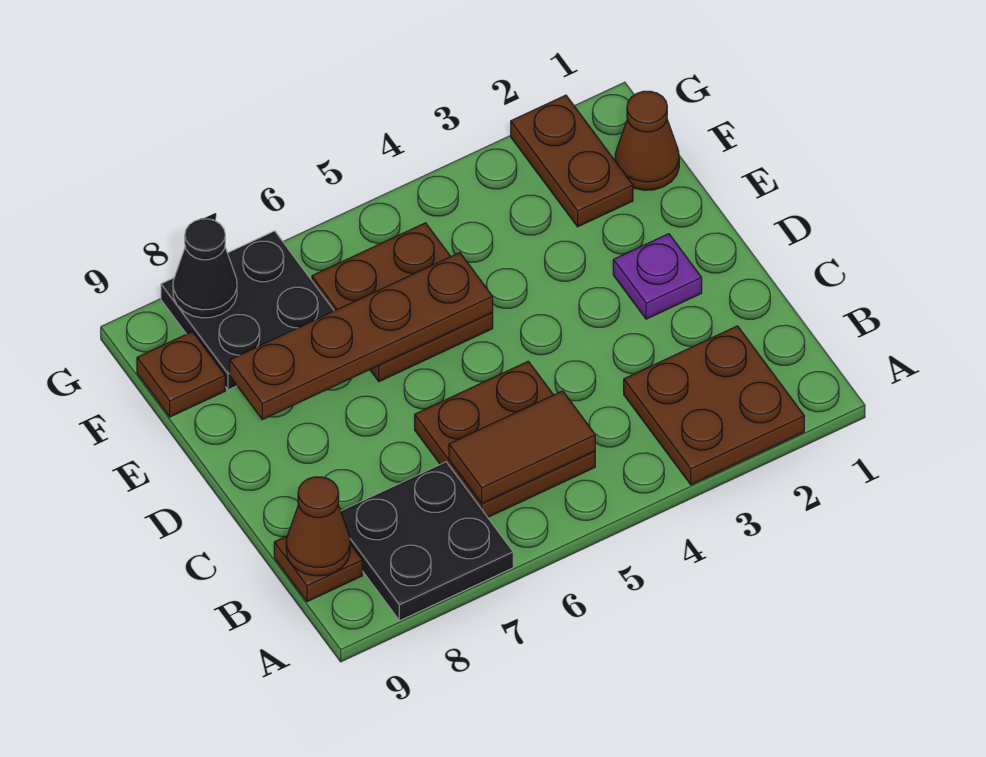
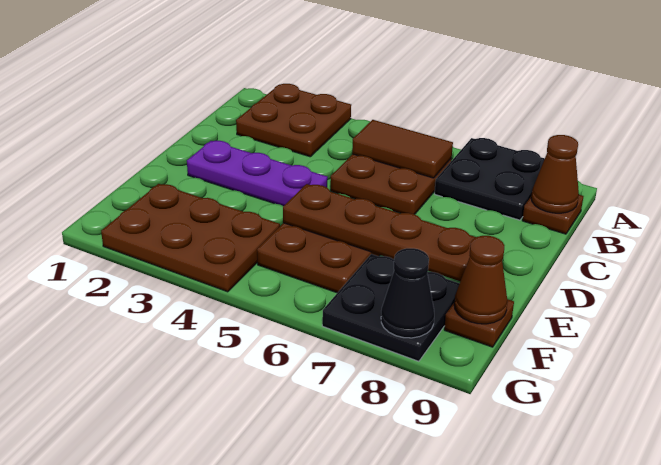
purple plate D2 level 1 -> purple plate D2:D4 level 1
brown cone F1 level 1 -> brown cone F9 level 2
brown plate F2:G2 level 1 -> brown plate F2:G4 level 1

